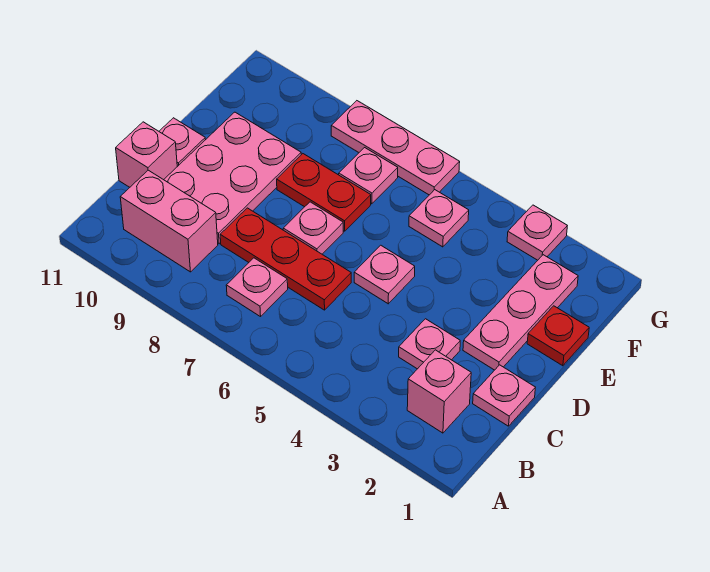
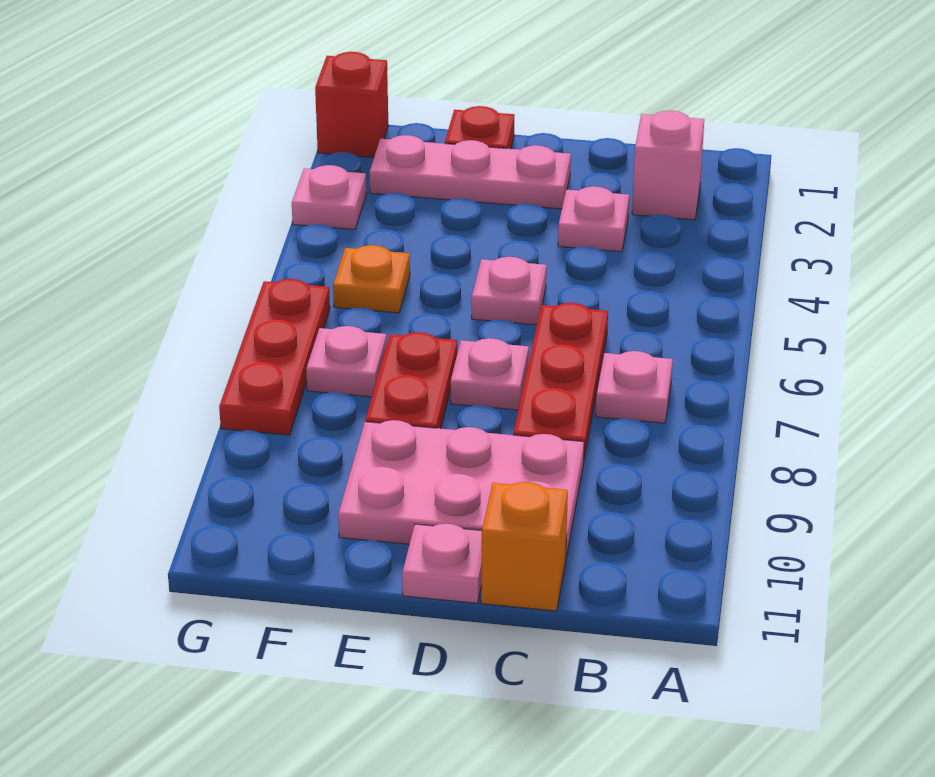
pink brick B9:B10 level 1 -> none
pink plate C1 level 1 -> none
pink brick C11 level 1 -> orange brick C11 level 1
pink plate F5 level 1 -> orange plate F5 level 1
none -> red brick G1 level 1
pink plate G6:G8 level 1 -> red plate G6:G8 level 1

